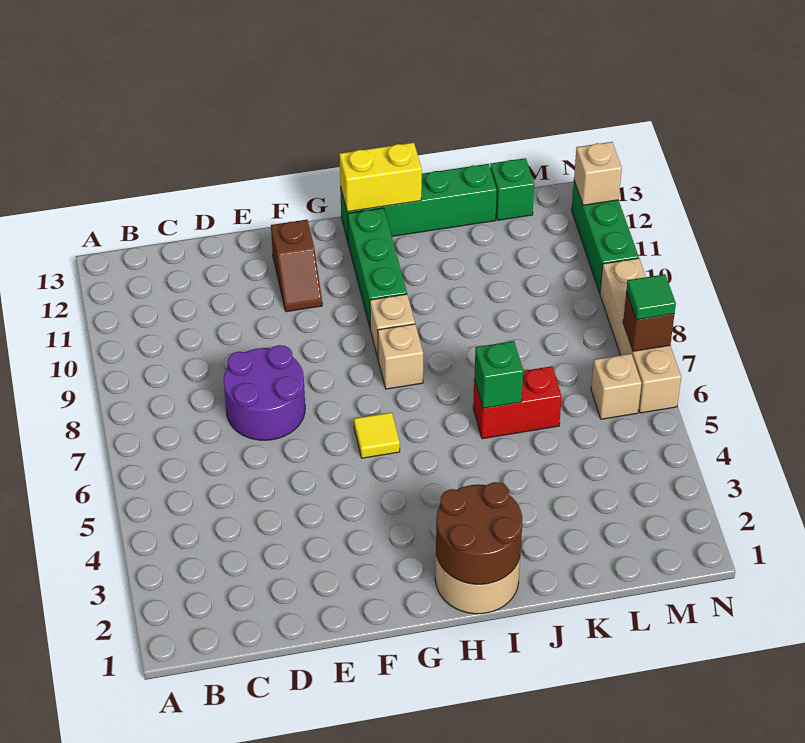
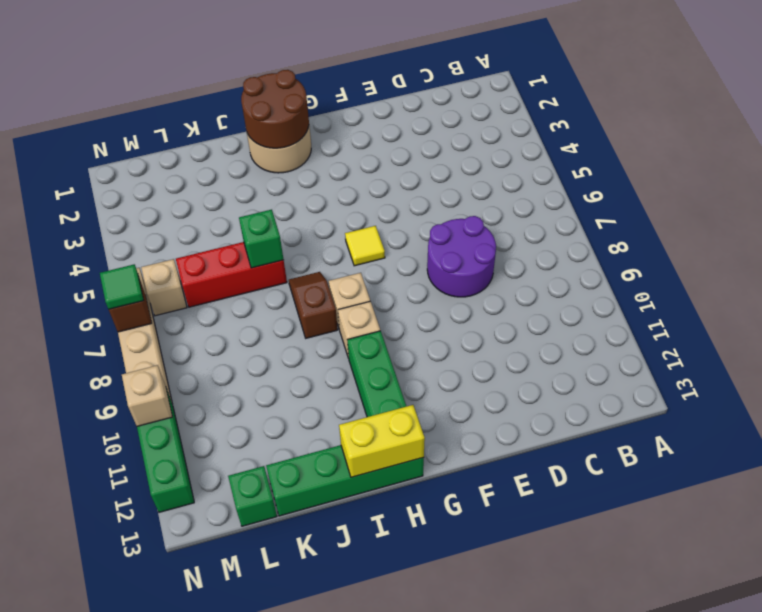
brown slope F11:F12 level 1 top 12 -> brown slope I7:I8 level 1 top 8
red brick J6:K6 level 1 -> red brick J6:L6 level 1
tan brick N12 level 2 -> tan brick N10 level 2

